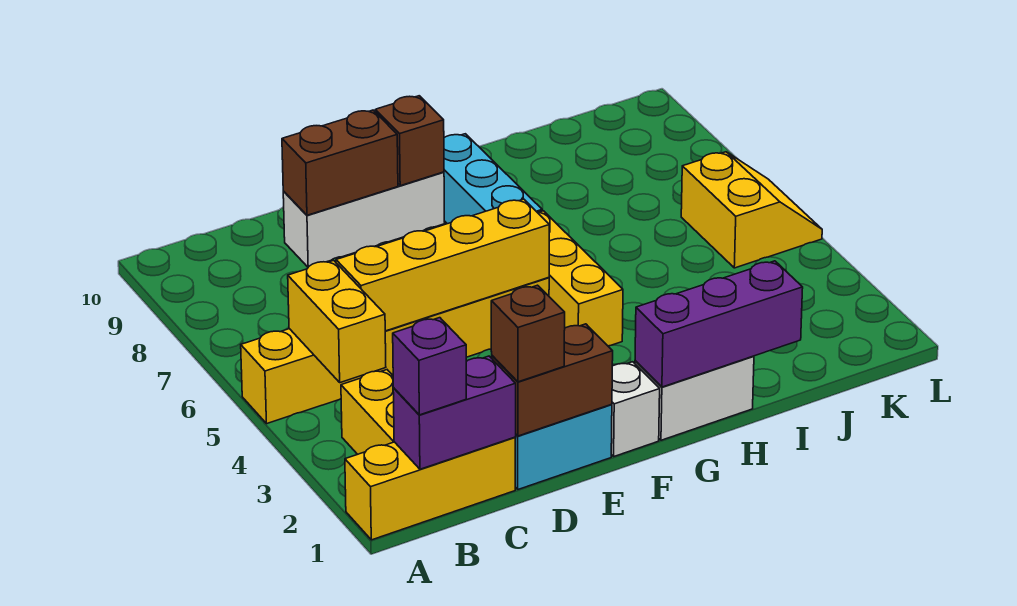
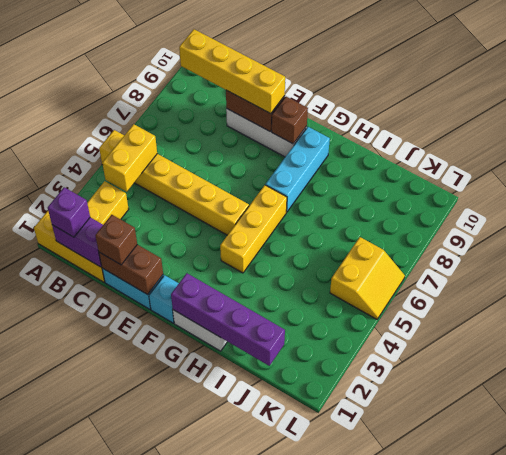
yellow brick C5:F5 level 2 -> yellow brick B9:E9 level 3
white brick F1 level 1 -> cyan brick F1 level 1
purple brick G1:I1 level 2 -> purple brick G1:J1 level 2

